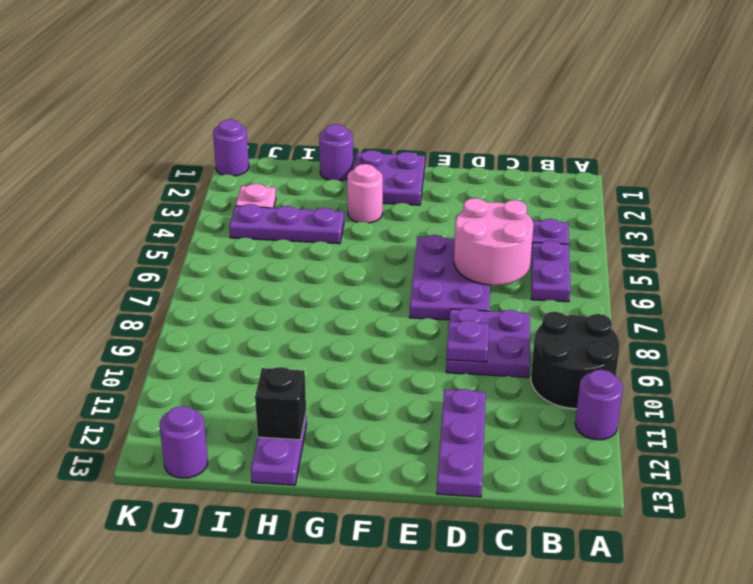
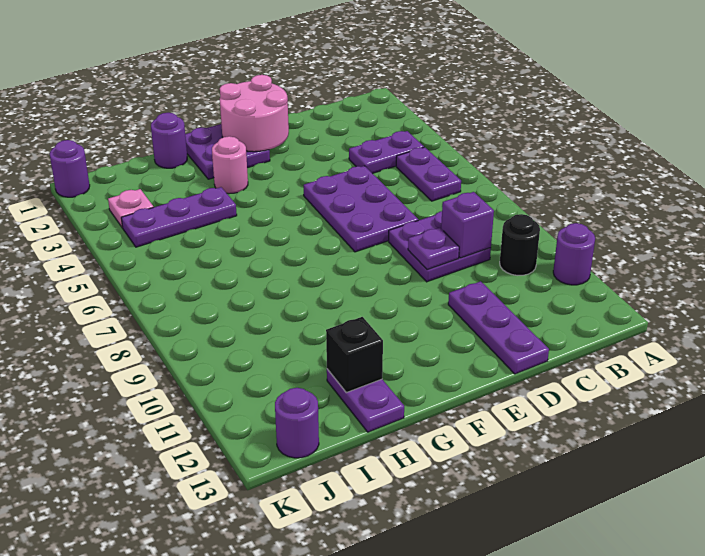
black round brick A9:B10 level 1 -> black round brick B10 level 1
pink round brick C5:D6 level 2 -> pink round brick E1:F2 level 2
none -> purple brick C9 level 2

